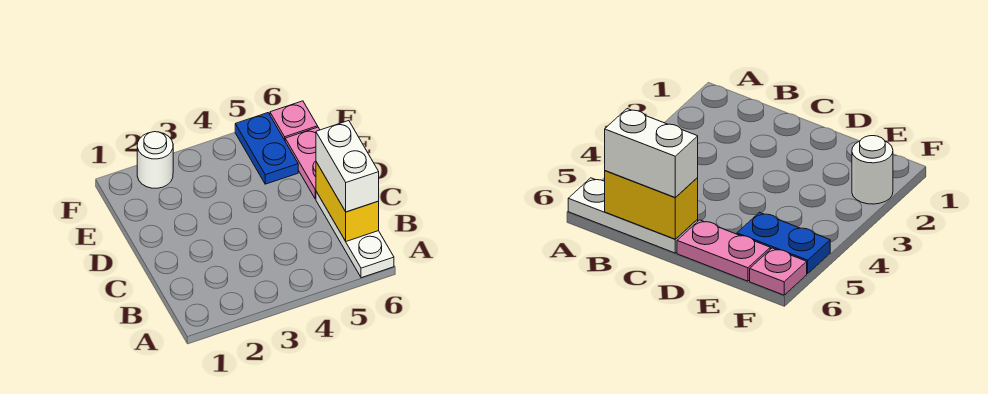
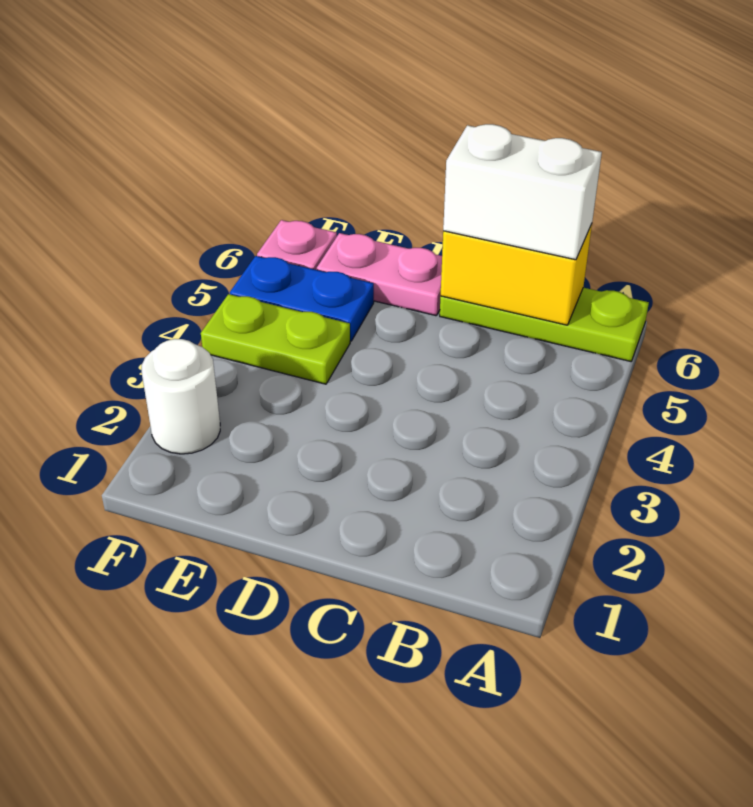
white plate A6:C6 level 1 -> lime plate A6:C6 level 1
none -> lime plate E4:F4 level 1

